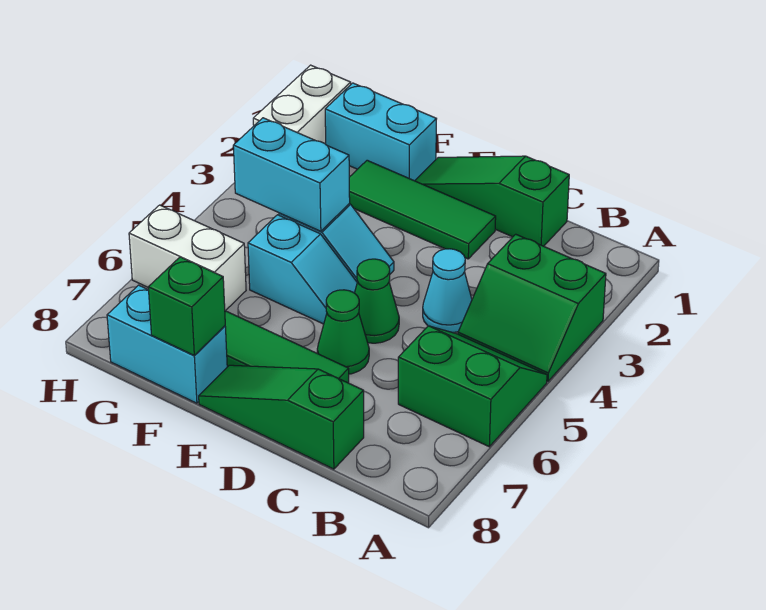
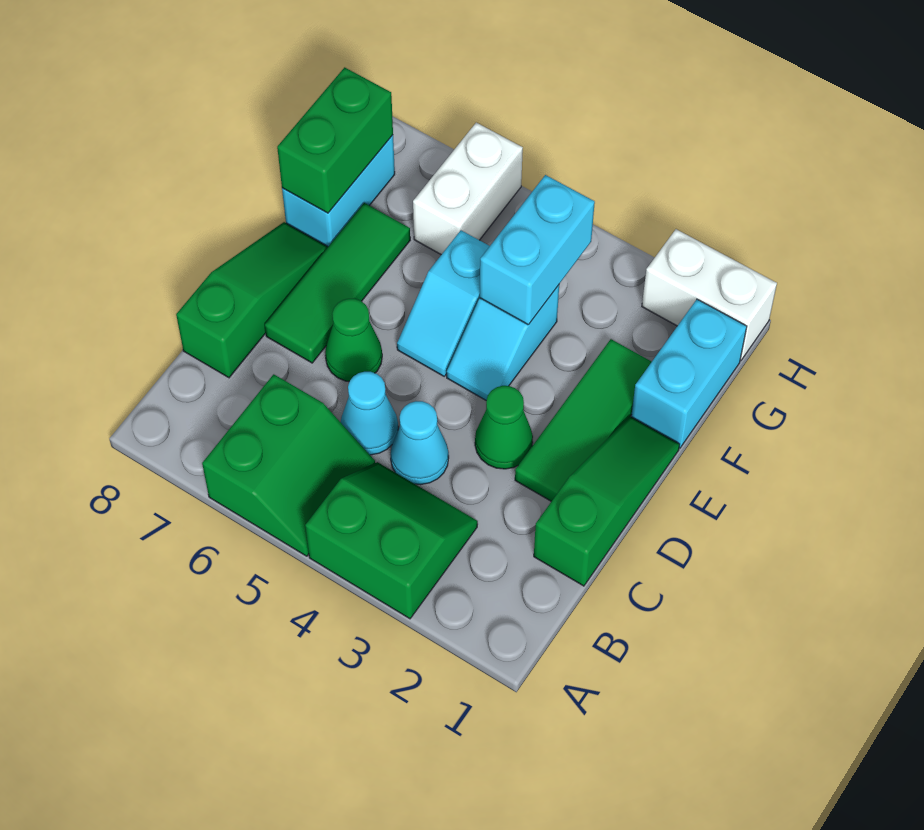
green slope A3:B4 level 1 top 3 -> green slope A3:B4 level 1 top A
none -> cyan cone C5 level 1
green cone D5 level 1 -> green cone D3 level 1
green brick F8 level 2 -> green brick F8:G8 level 2

